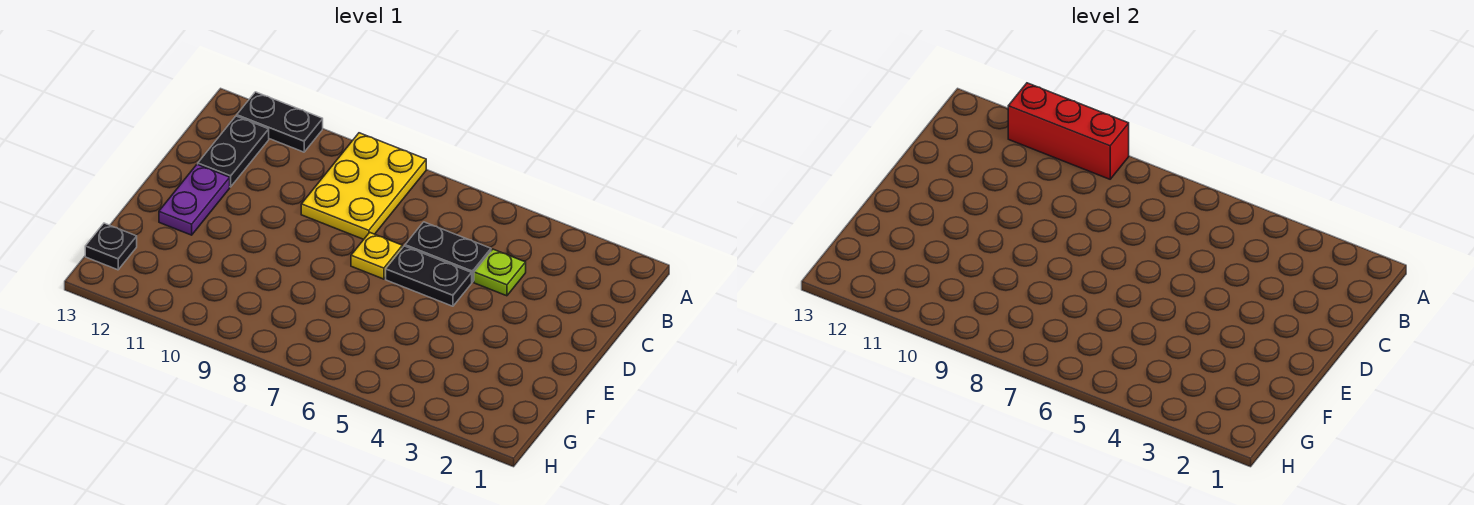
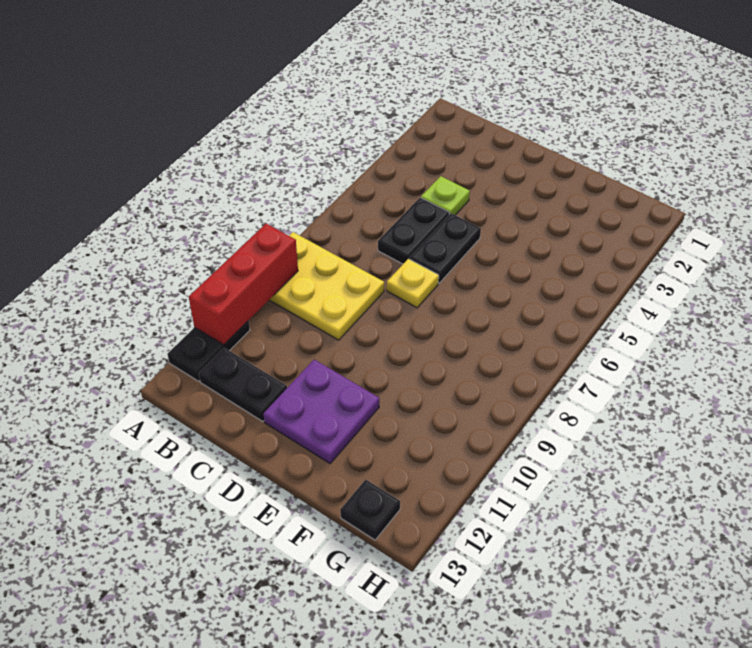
purple plate D12:E12 level 1 -> purple plate D11:E12 level 1

